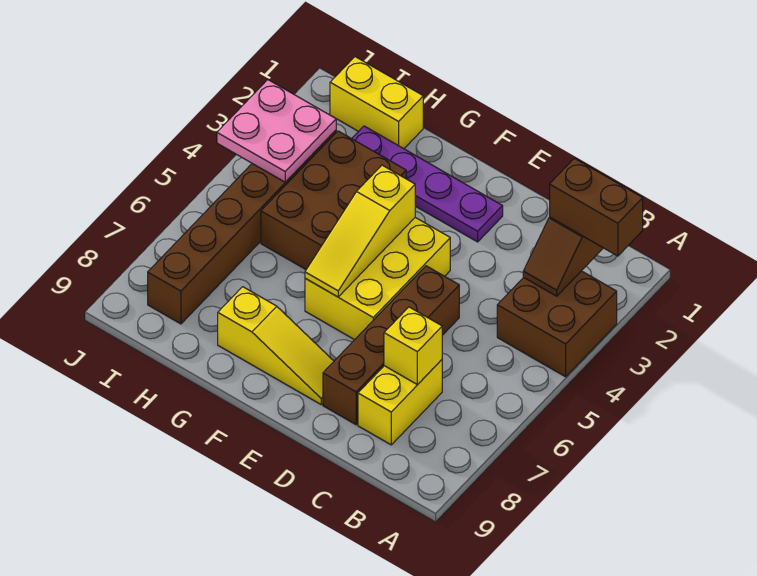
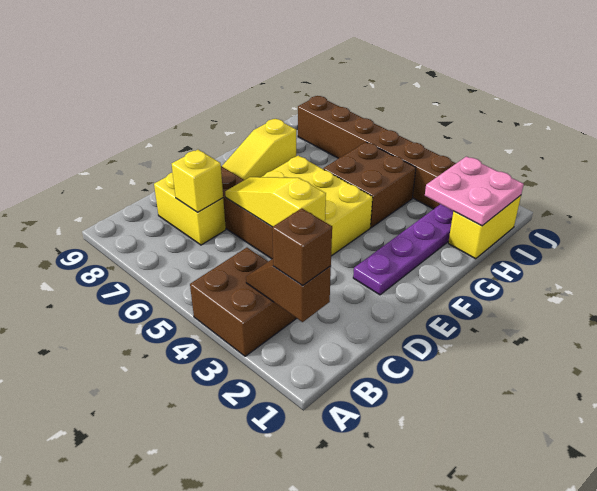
brown brick A2:B2 level 3 -> brown brick B2 level 3
yellow slope F4:F6 level 2 top 4 -> yellow slope D4:D6 level 2 top 4
brown brick G3:H5 level 1 -> brown brick G4:H5 level 1
pink plate I3:J4 level 2 -> pink plate H1:I2 level 2

